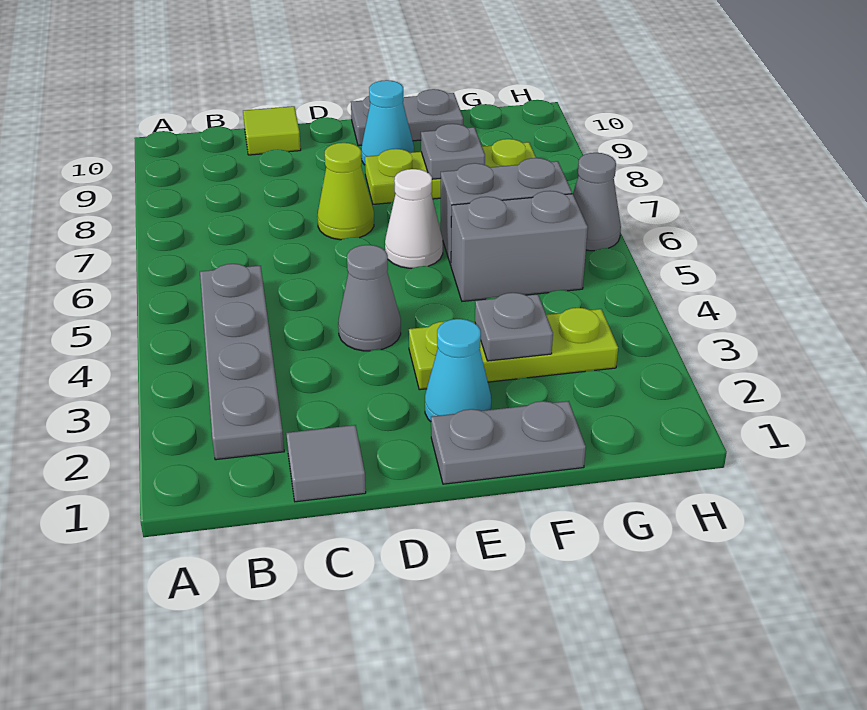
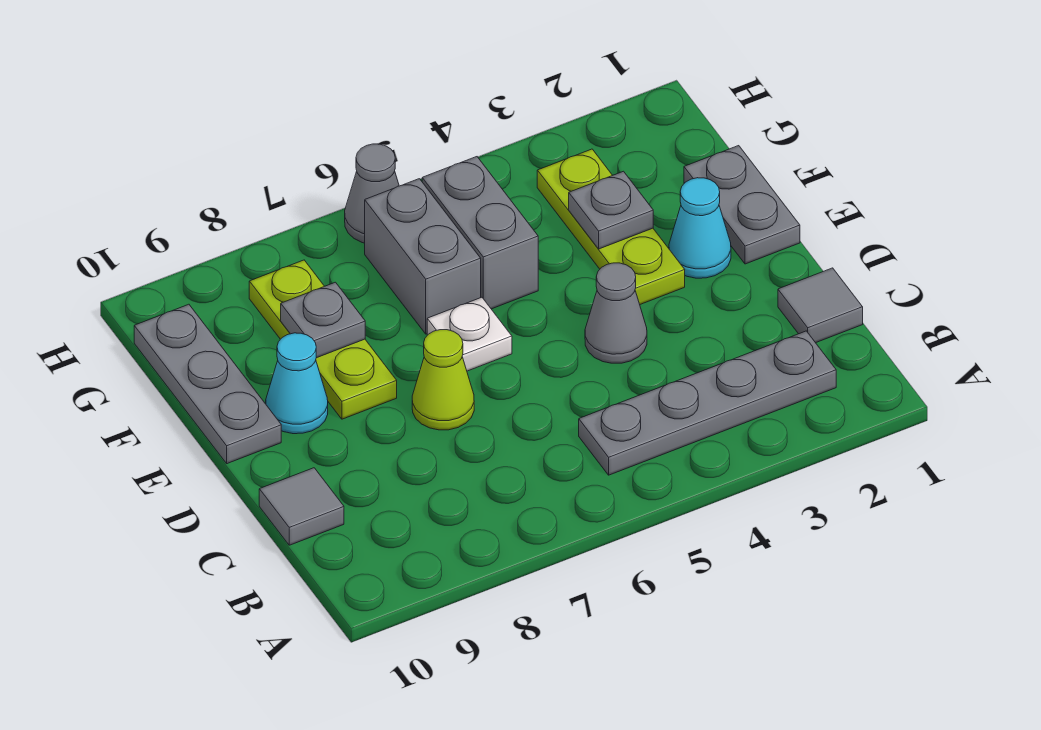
lime tile C10 level 1 -> grey tile C10 level 1
white cone E6 level 1 -> white plate E6 level 1
grey plate E10:F10 level 1 -> grey plate E10:G10 level 1

